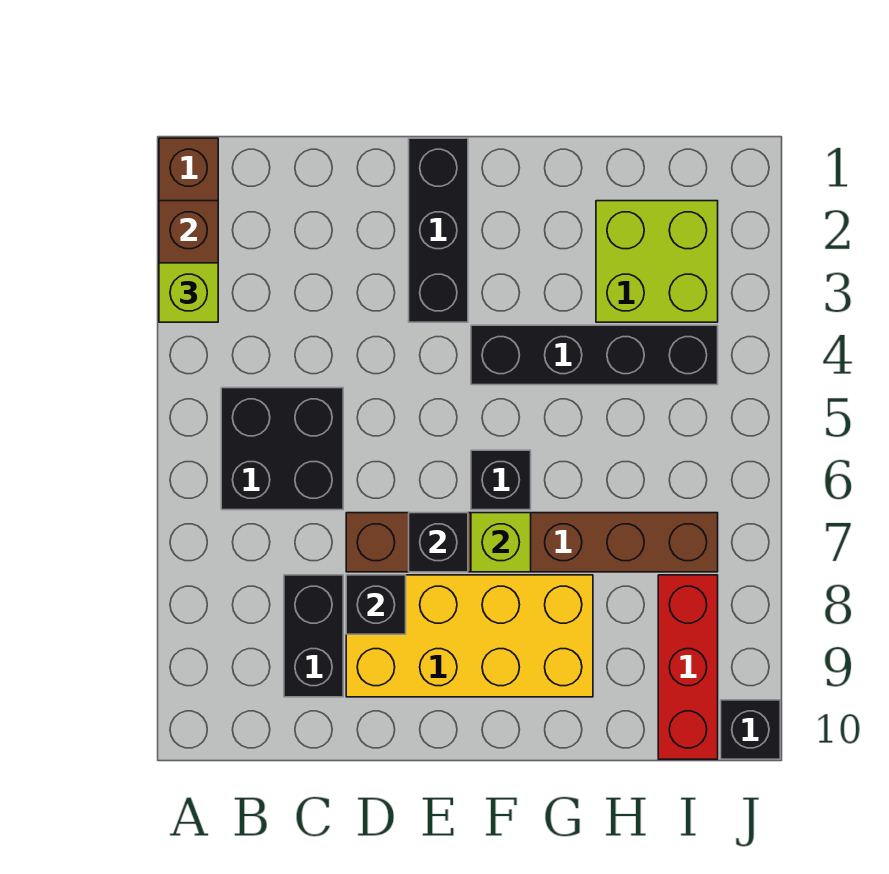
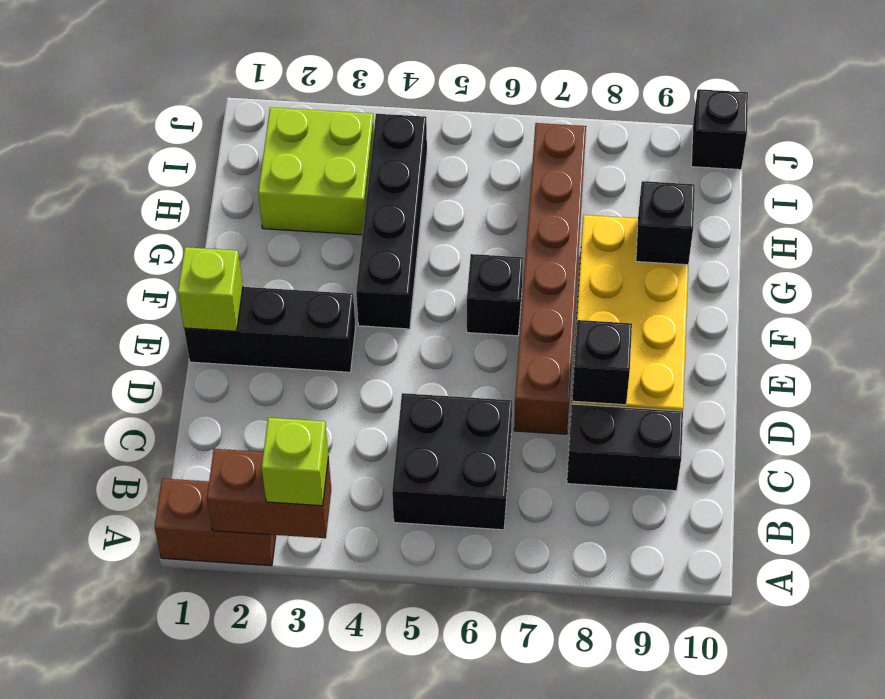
black brick E7 level 2 -> black brick G9 level 2
lime brick F7 level 2 -> lime brick E1 level 2
red brick I8:I10 level 1 -> none

